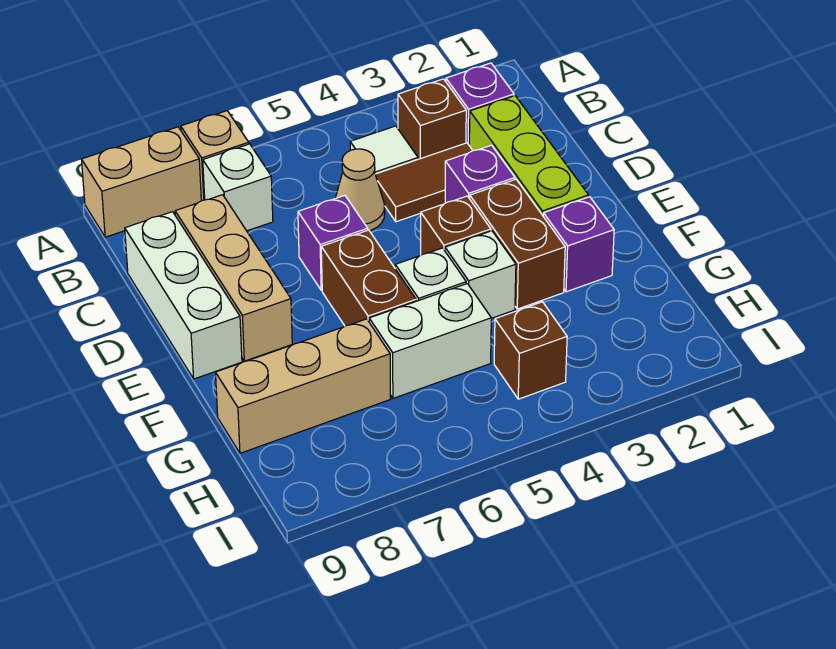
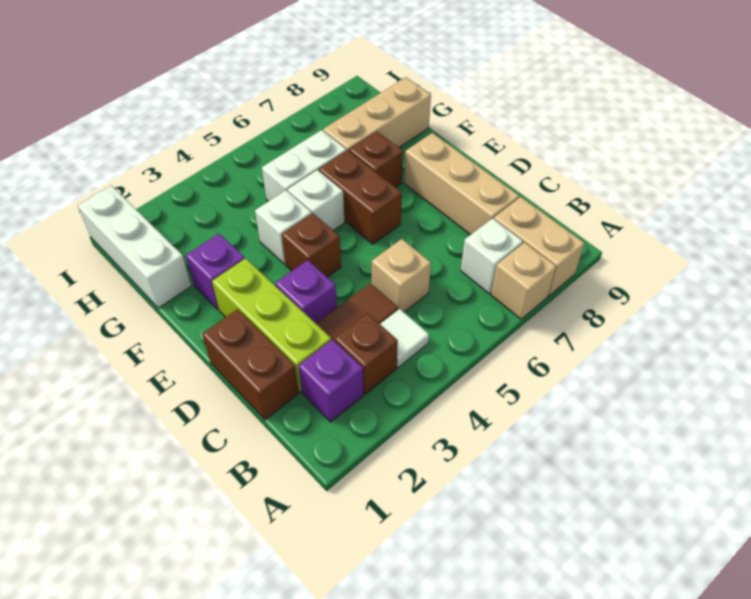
tan brick A8:A9 level 1 -> tan brick A8:B8 level 1
tan cone C5 level 1 -> tan brick C5 level 1
white brick C9:E9 level 1 -> white brick G1:I1 level 1
purple brick D6 level 1 -> none
brown brick E3:F3 level 1 -> brown brick C1:D1 level 1
brown brick H4 level 1 -> brown brick F7 level 1

